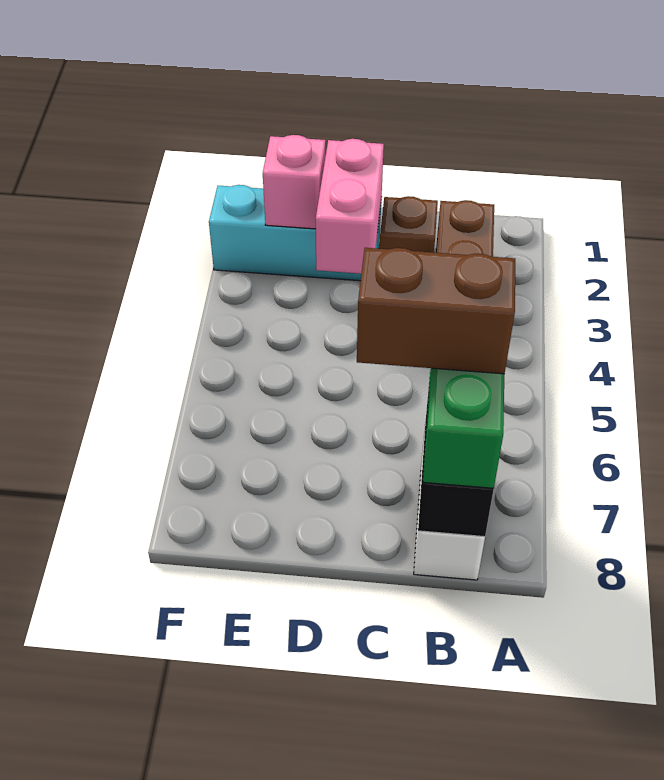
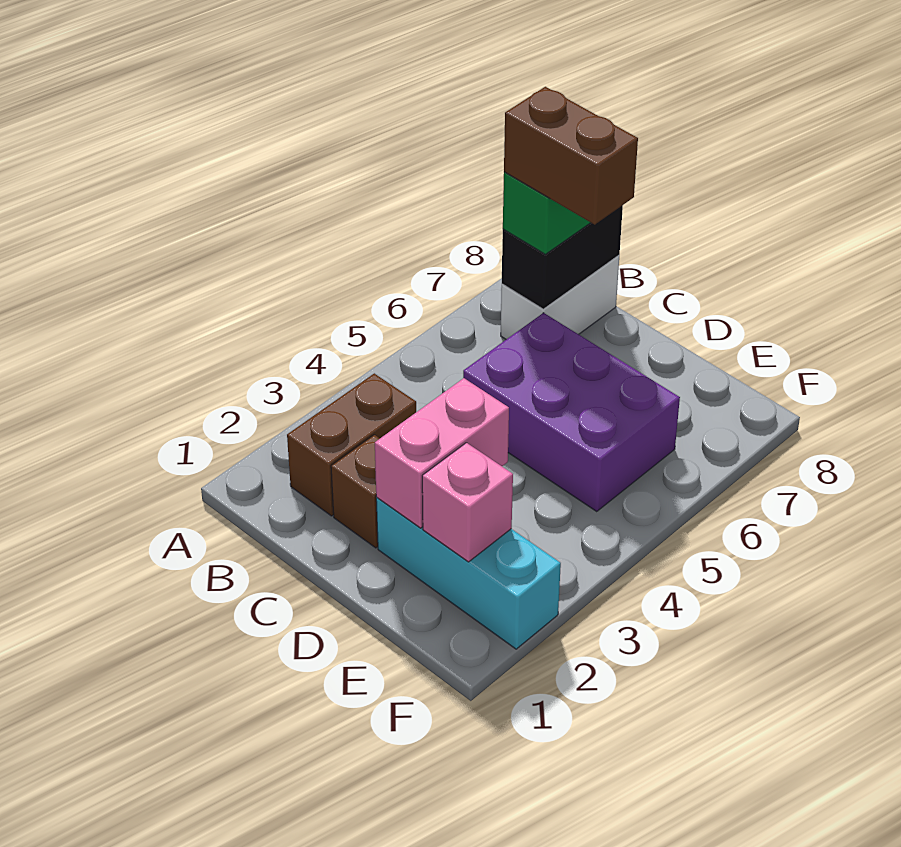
none -> purple brick C5:E6 level 1

